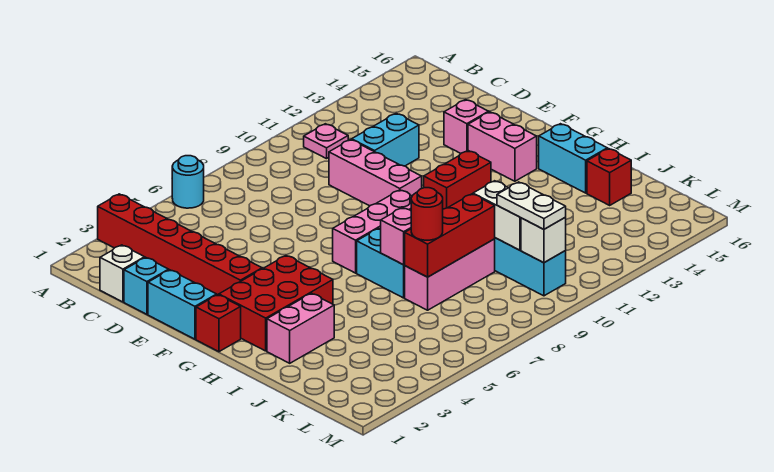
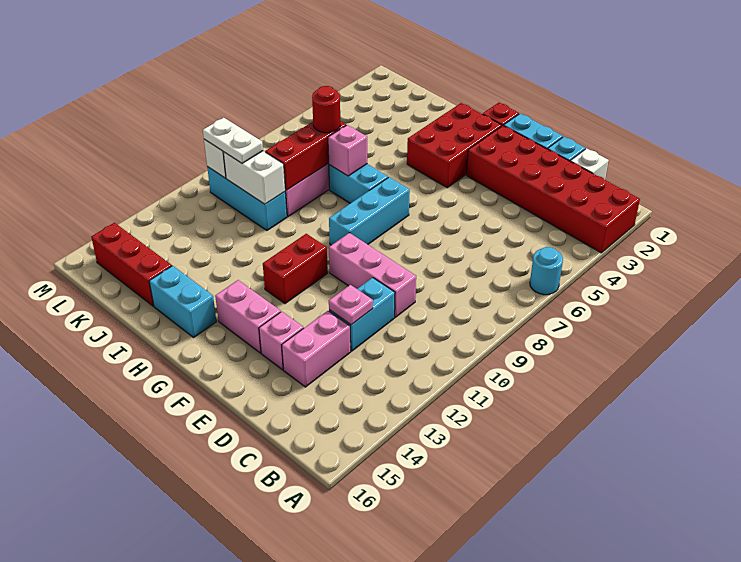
red brick A3:F3 level 1 -> red brick A2:F3 level 1
pink plate B11 level 1 -> pink plate D12 level 2
pink brick G7:G9 level 1 -> cyan brick G7:G9 level 1
pink brick I2:I3 level 1 -> pink brick D13:D14 level 1
red brick J15 level 1 -> red brick J15:L15 level 1

